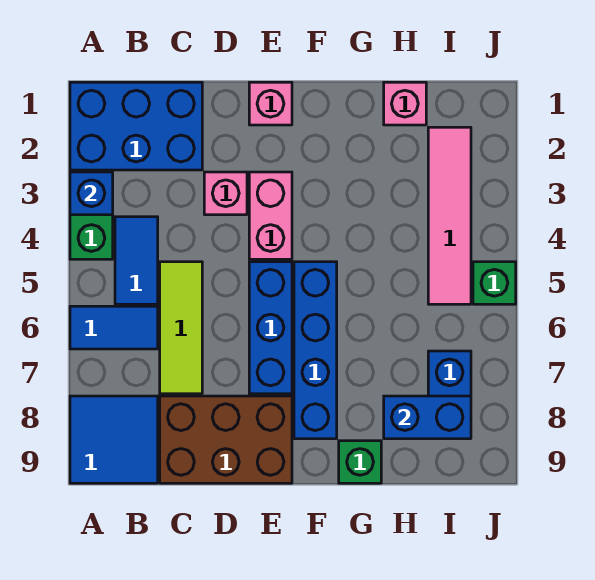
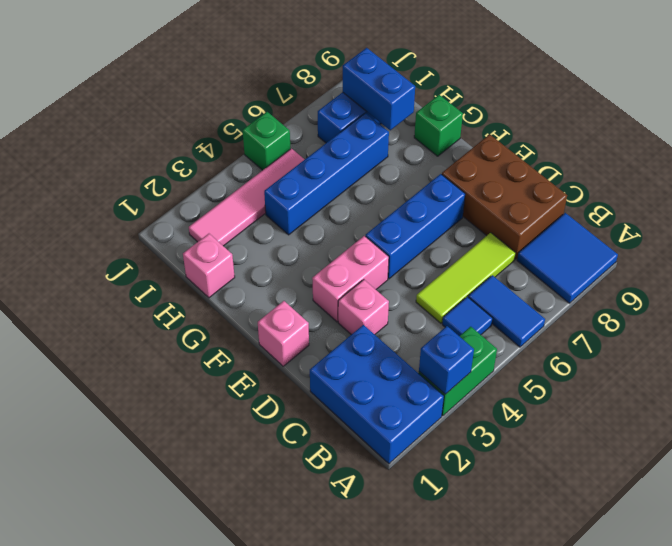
blue tile B4:B5 level 1 -> blue tile B5 level 1
blue brick F5:F8 level 1 -> blue brick H4:H7 level 1

